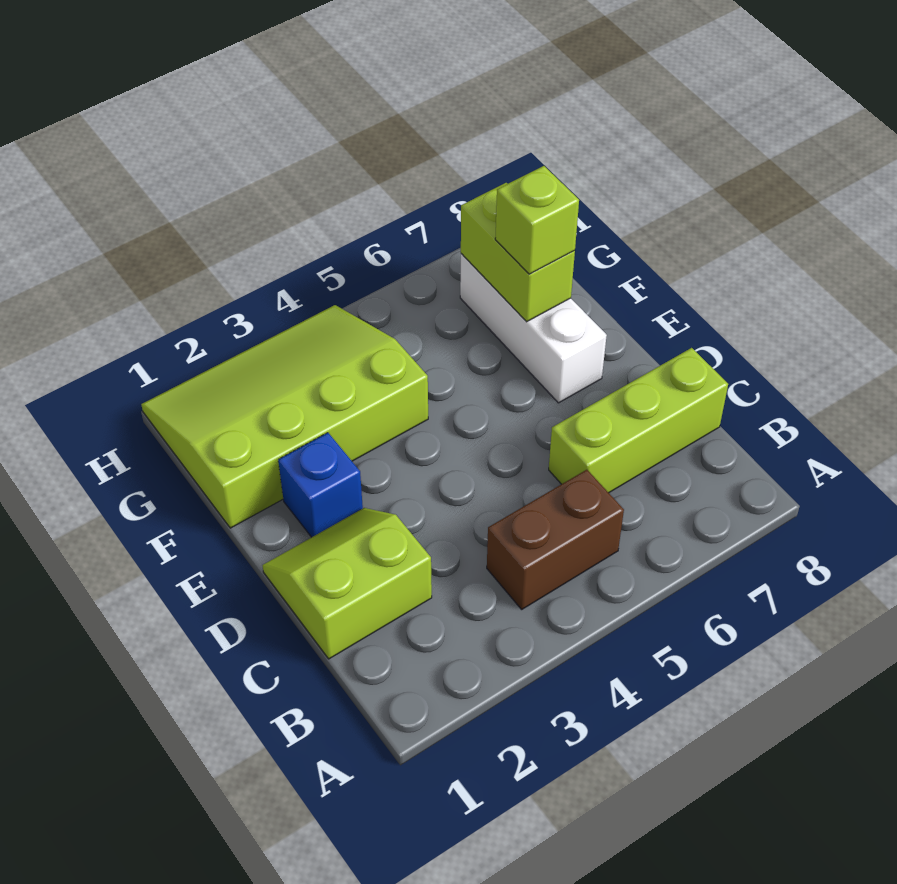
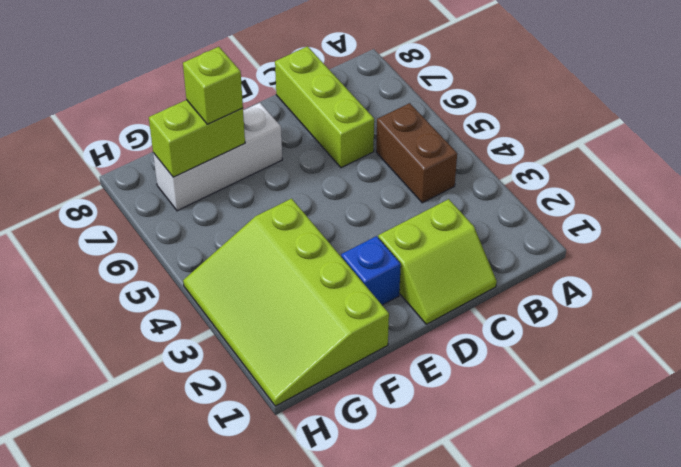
lime slope C1:D2 level 1 top C -> lime slope C1:D2 level 1 top 2

